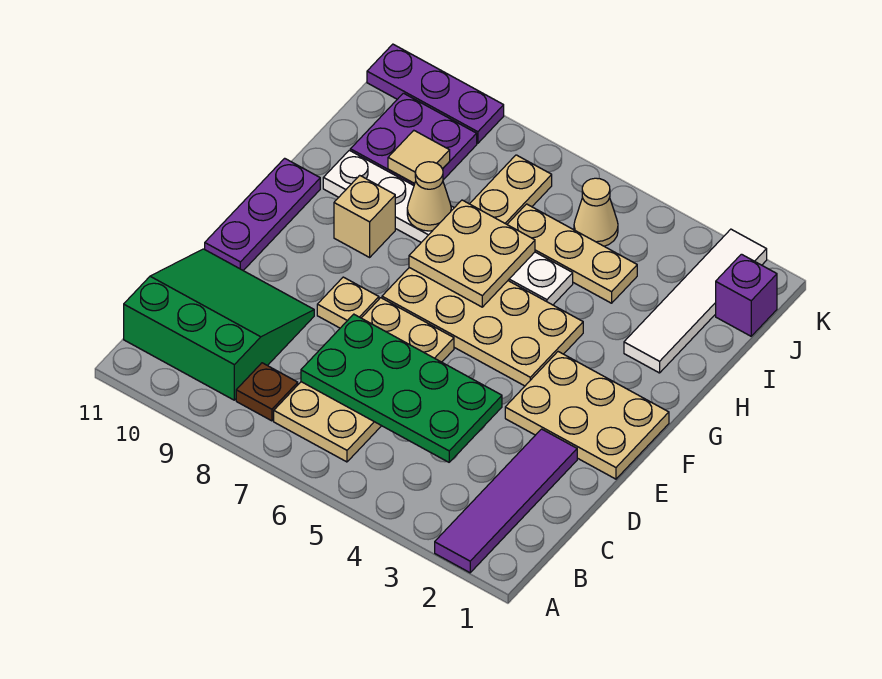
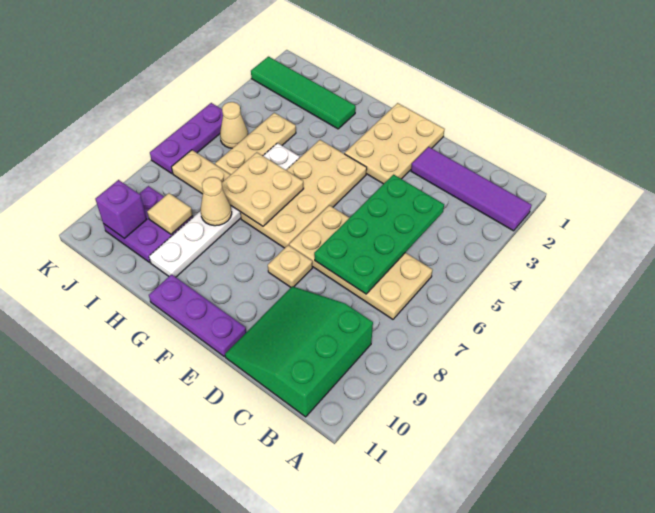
brown plate B8 level 1 -> none
tan brick G9 level 1 -> none
white tile H2:K2 level 1 -> green tile H2:K2 level 1
purple brick J1 level 1 -> purple brick J10 level 2
purple plate K9:K11 level 1 -> purple plate K5:K7 level 1

